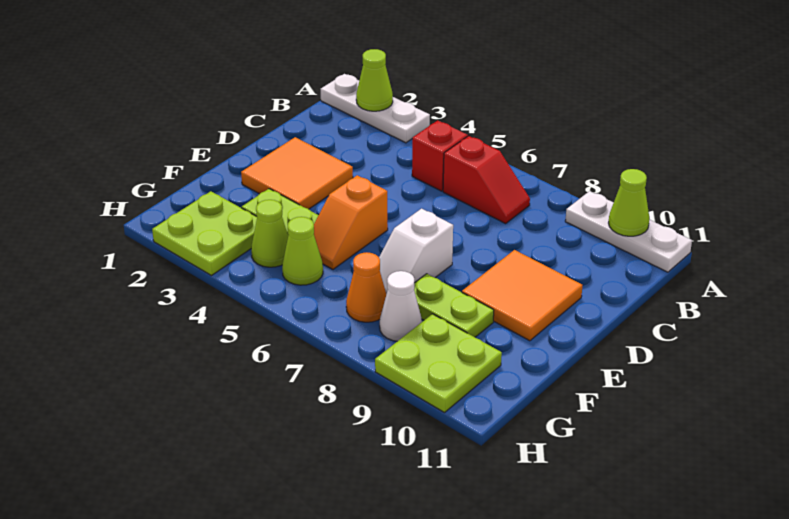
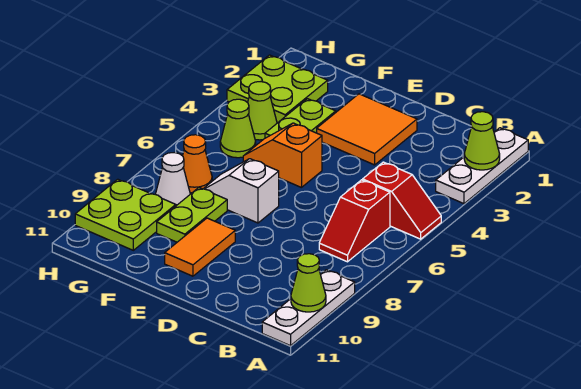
orange tile D9:E10 level 1 -> orange tile E9:E10 level 1

